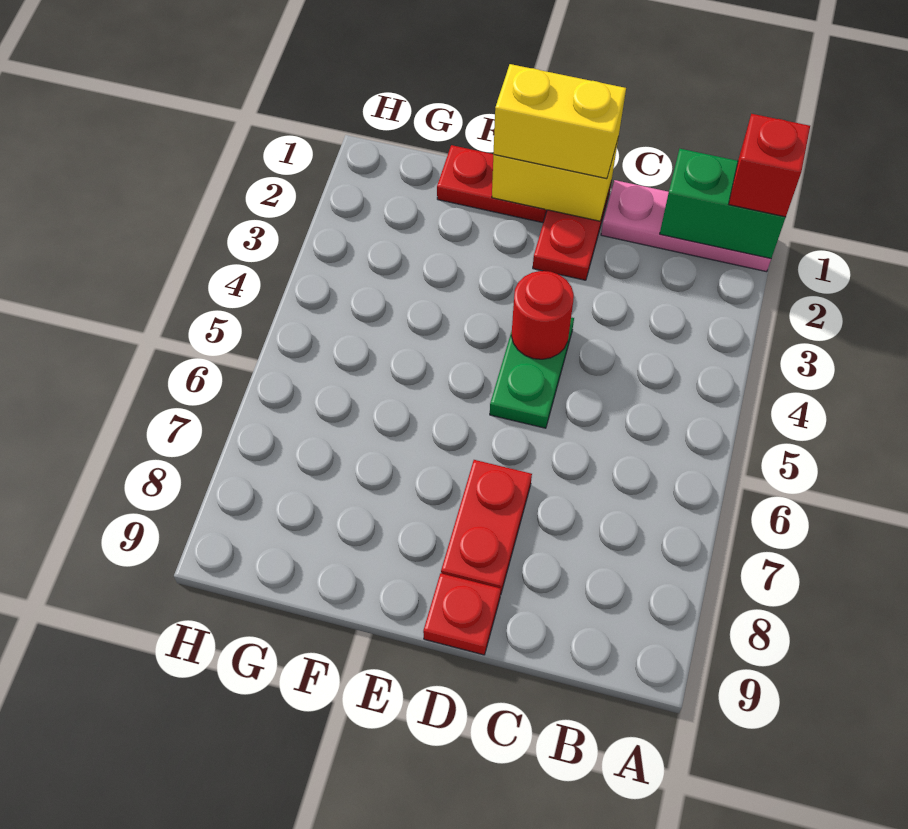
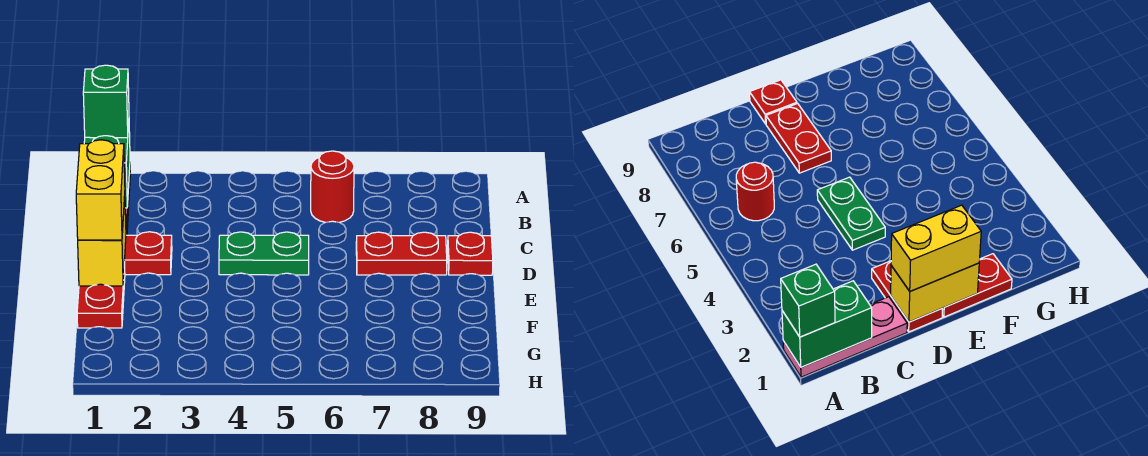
red brick A1 level 3 -> green brick A1 level 3
red round brick D4 level 2 -> red round brick B6 level 1

